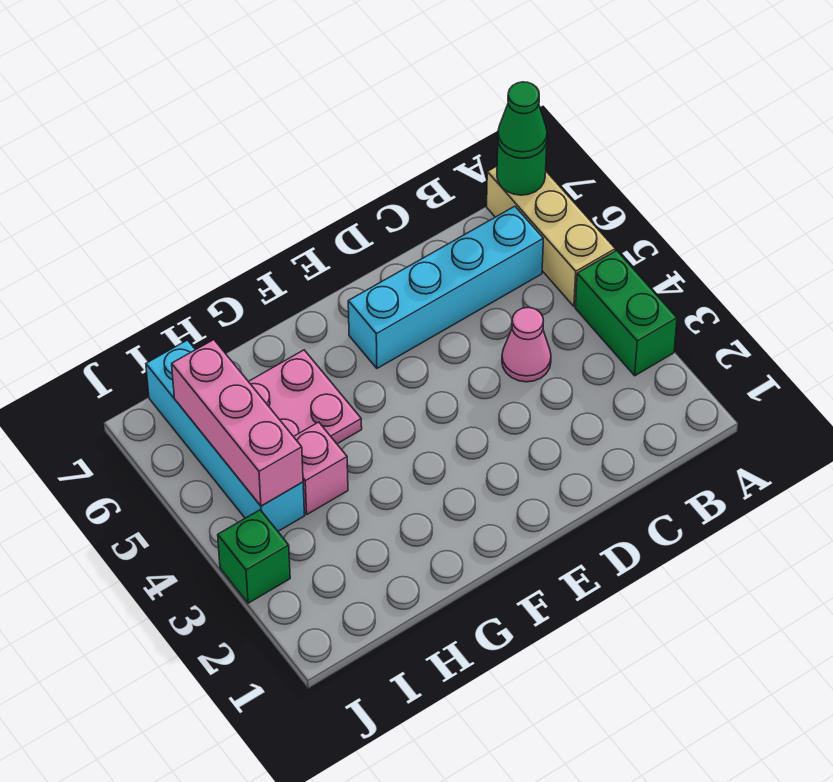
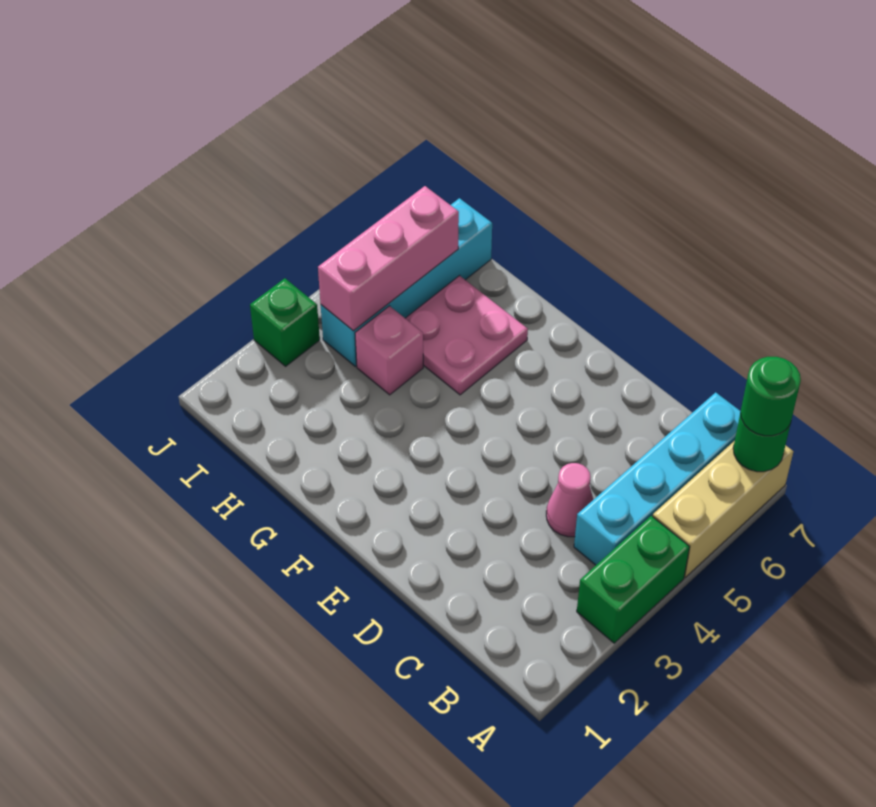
green cone A7 level 3 -> green round brick A7 level 3
cyan brick B6:E6 level 1 -> cyan brick B4:B7 level 1

